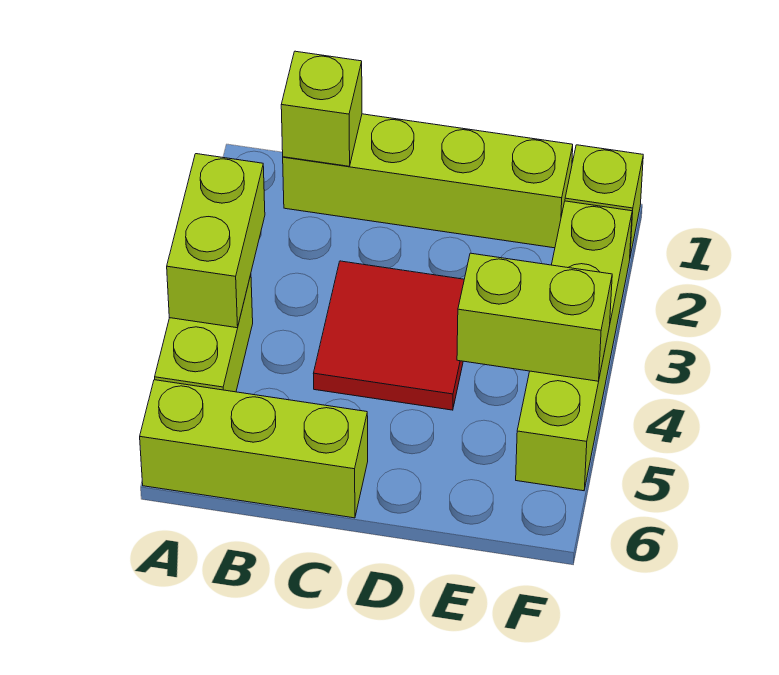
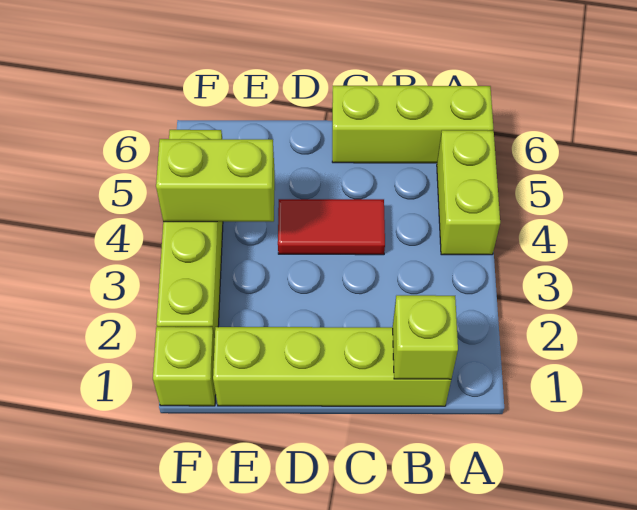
lime brick A3:A4 level 2 -> none
red tile C3:D4 level 1 -> red tile C4:D4 level 1

